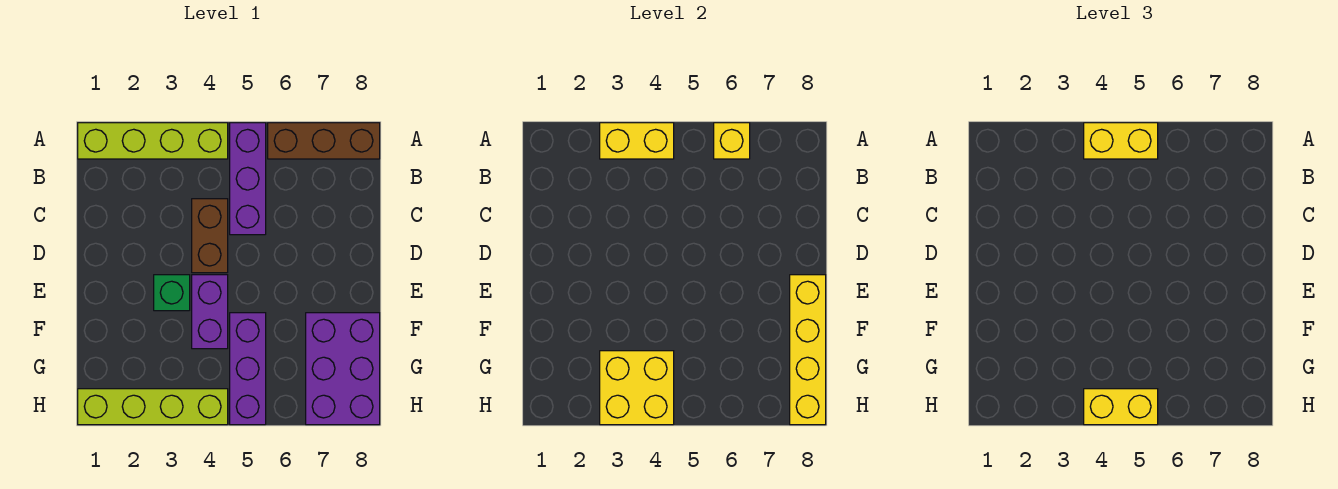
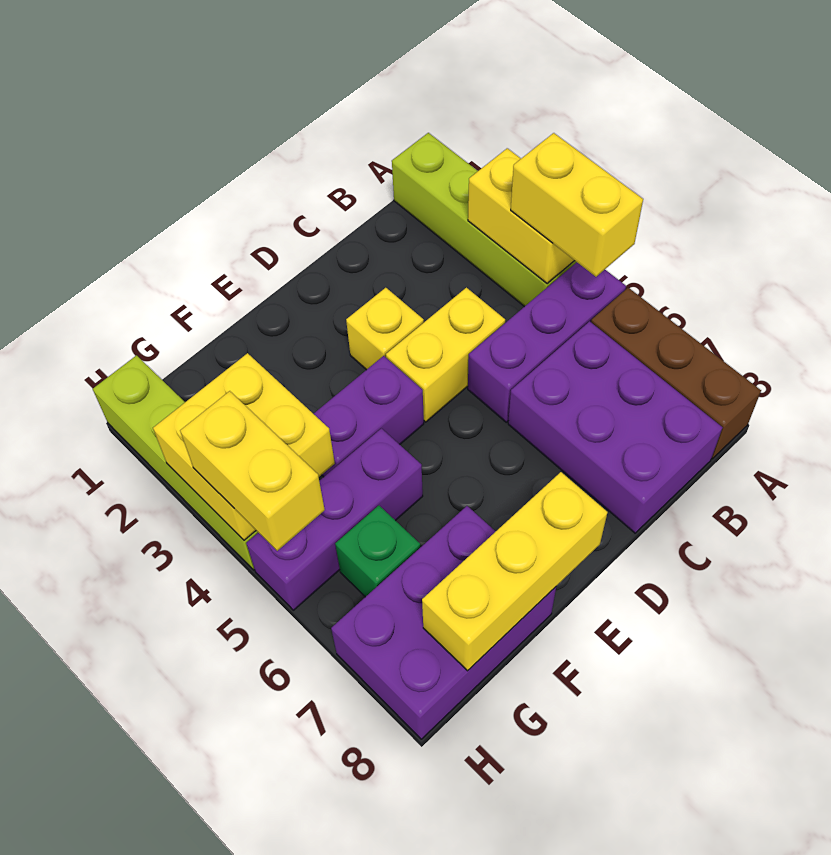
yellow brick A6 level 2 -> yellow brick D3 level 1
none -> purple brick B6:C8 level 1
brown brick C4:D4 level 1 -> yellow brick C4:D4 level 1
green brick E3 level 1 -> green brick G6 level 1
yellow brick E8:H8 level 2 -> yellow brick E8:G8 level 2

